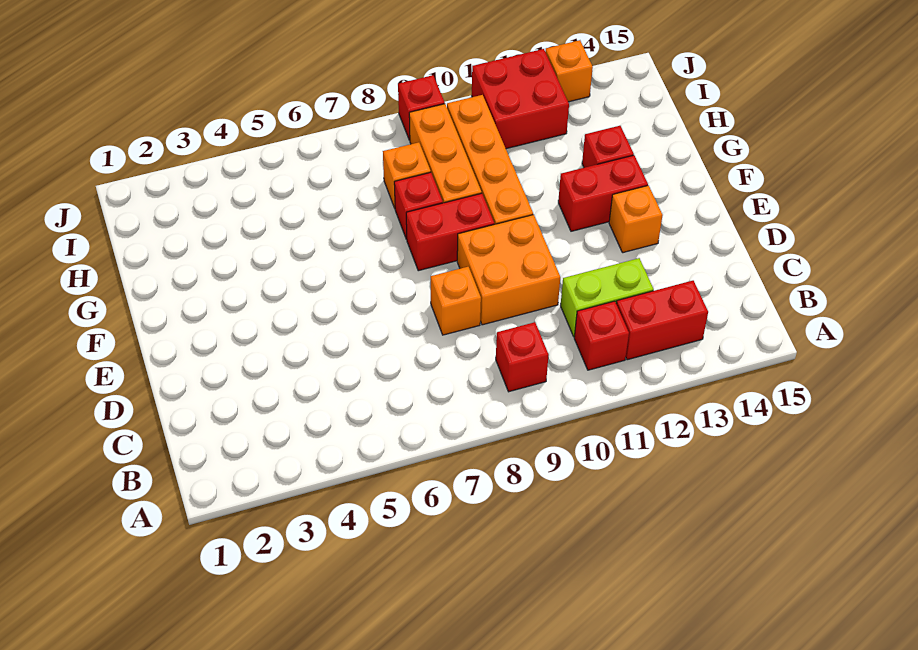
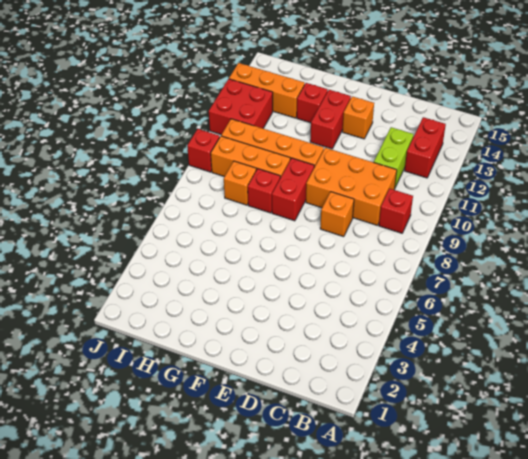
red brick B11 level 1 -> none
orange brick D9:E10 level 1 -> orange brick C9:E10 level 1
orange brick J13 level 1 -> orange brick H13:J13 level 1

